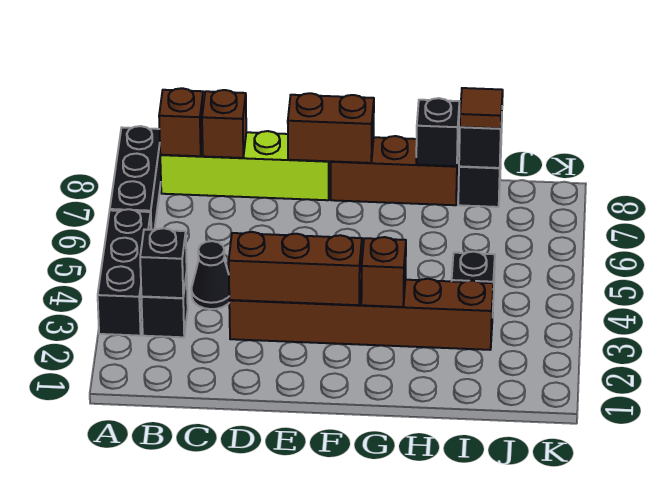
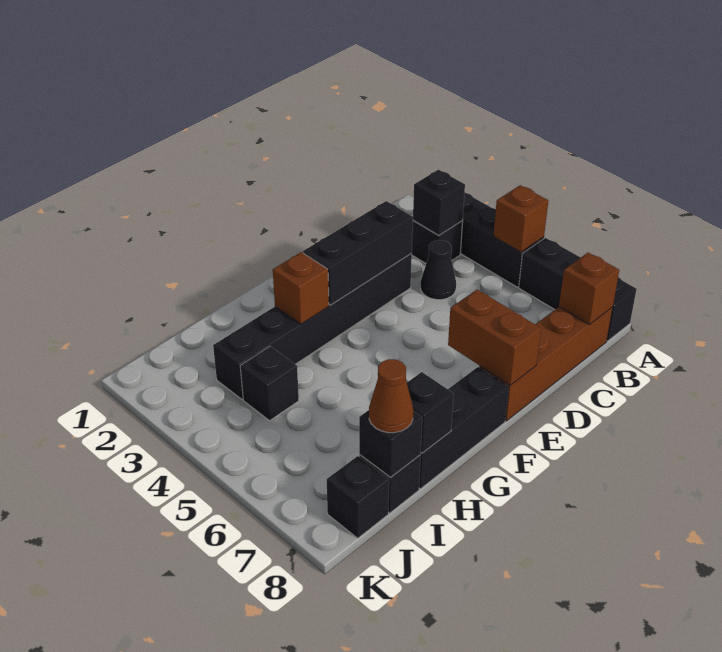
lime brick B8:E8 level 1 -> brown brick B8:E8 level 1
brown brick C8 level 2 -> brown brick A5 level 2
brown brick D3:I3 level 1 -> black brick D3:I3 level 1
brown brick D3:F3 level 2 -> black brick D3:F3 level 2
brown brick E8:F8 level 2 -> brown brick E7:E8 level 2
brown brick F8:H8 level 1 -> black brick F8:H8 level 1
brown tile I8 level 3 -> brown cone I8 level 3
none -> black brick J8 level 1

